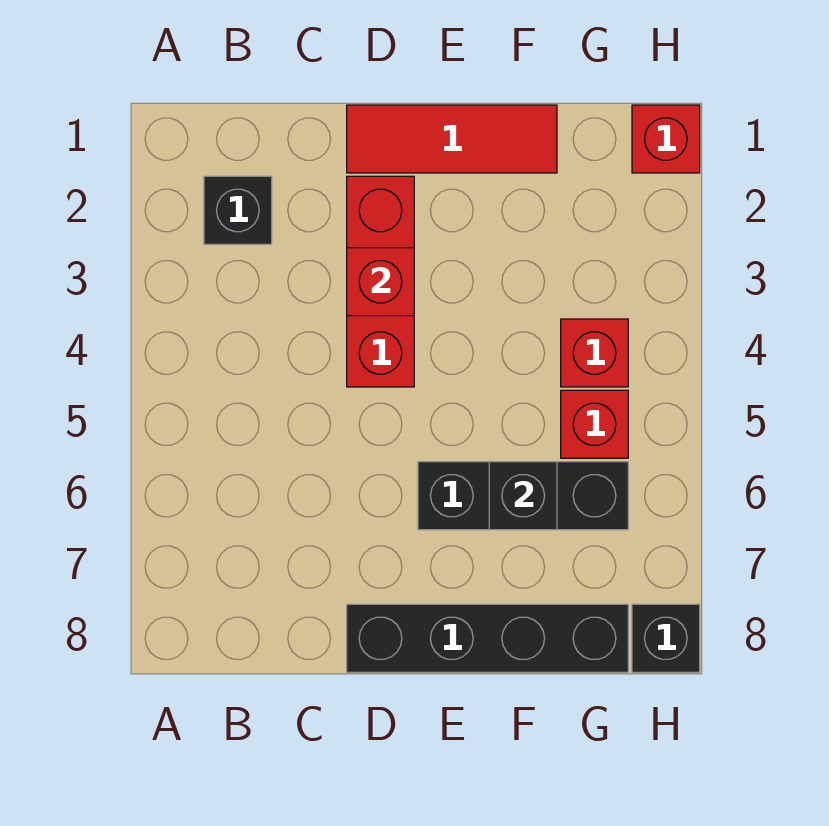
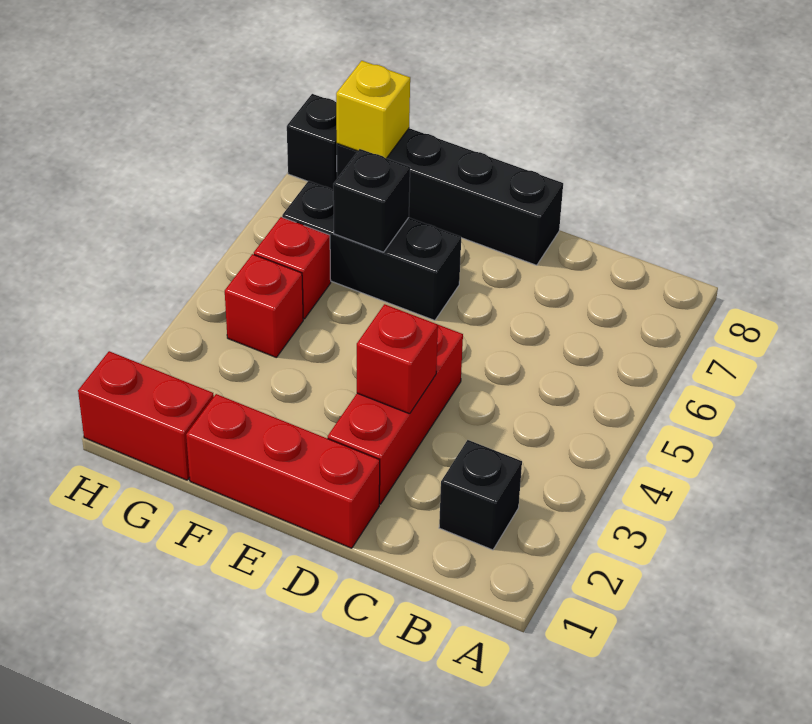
red tile D1:F1 level 1 -> red brick D1:F1 level 1
none -> yellow brick G8 level 2
red brick H1 level 1 -> red brick G1:H1 level 1

